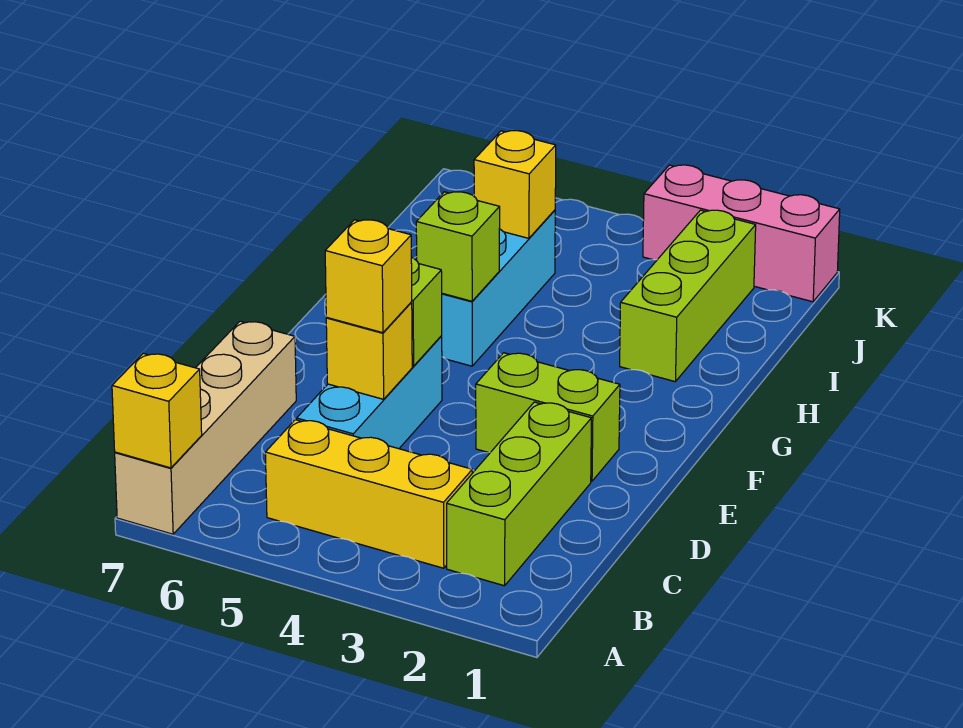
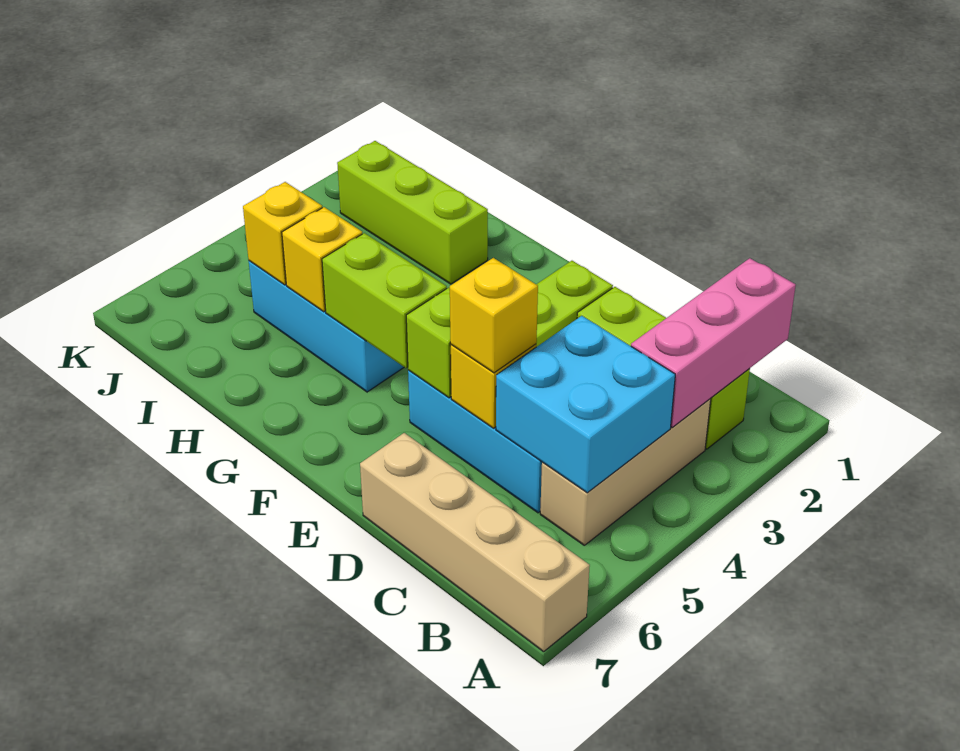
yellow brick A7 level 2 -> yellow brick H5 level 2
yellow brick B3:B5 level 1 -> tan brick B3:B5 level 1
none -> cyan brick B4:C5 level 2
lime brick G5 level 2 -> lime brick F5:G5 level 2
pink brick K1:K3 level 1 -> pink brick B1:B3 level 2

